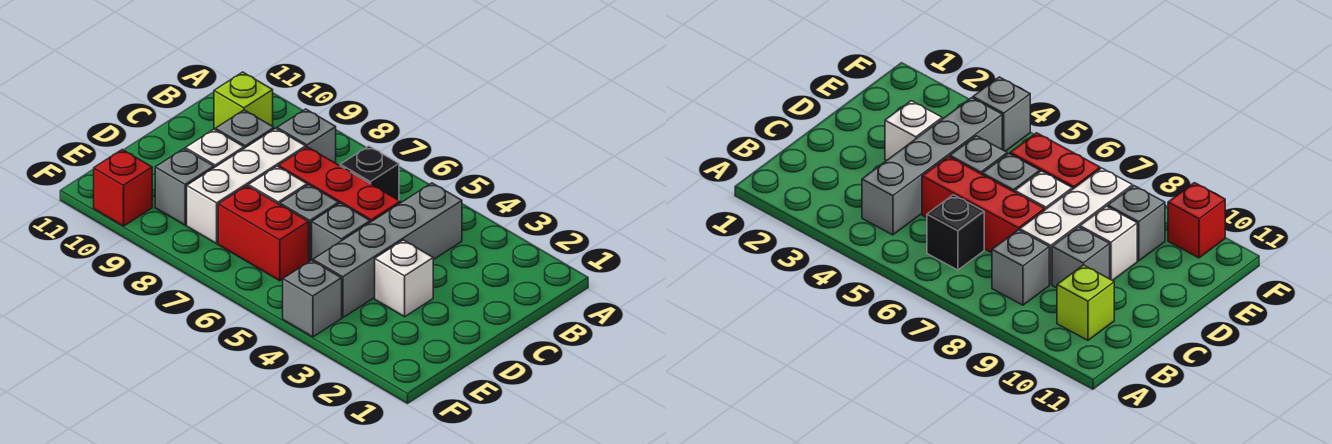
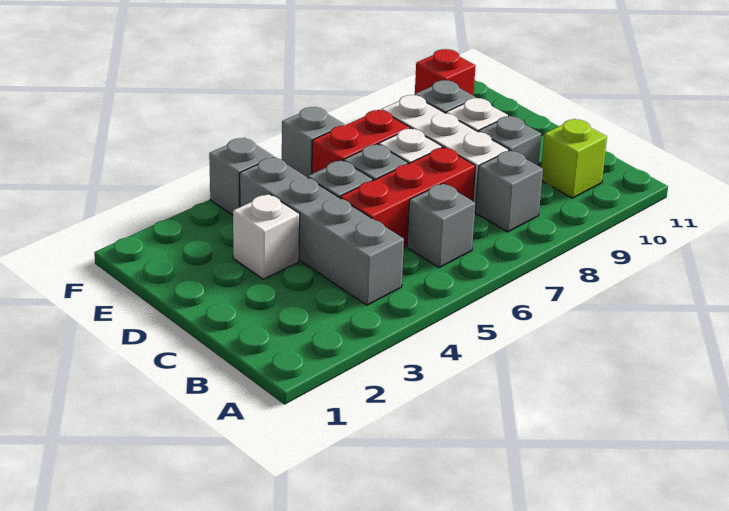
black brick B6 level 1 -> grey brick B6 level 1
none -> grey brick F6 level 1

